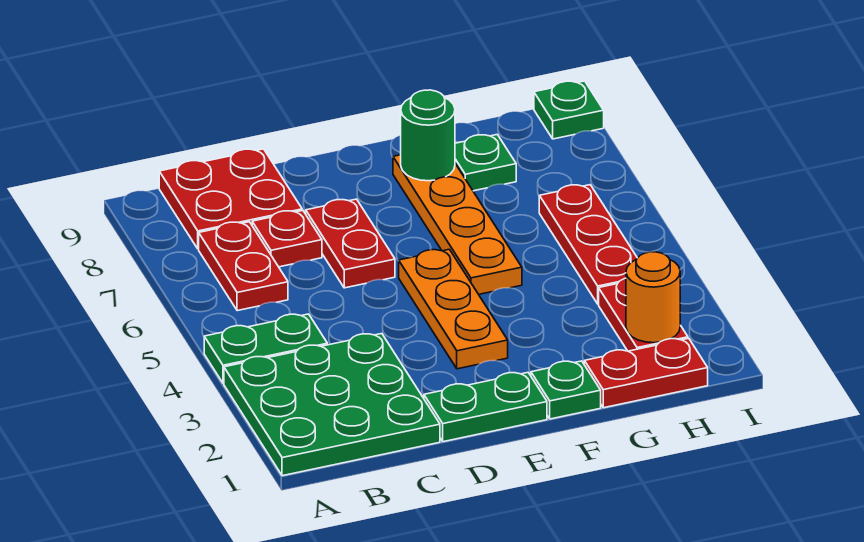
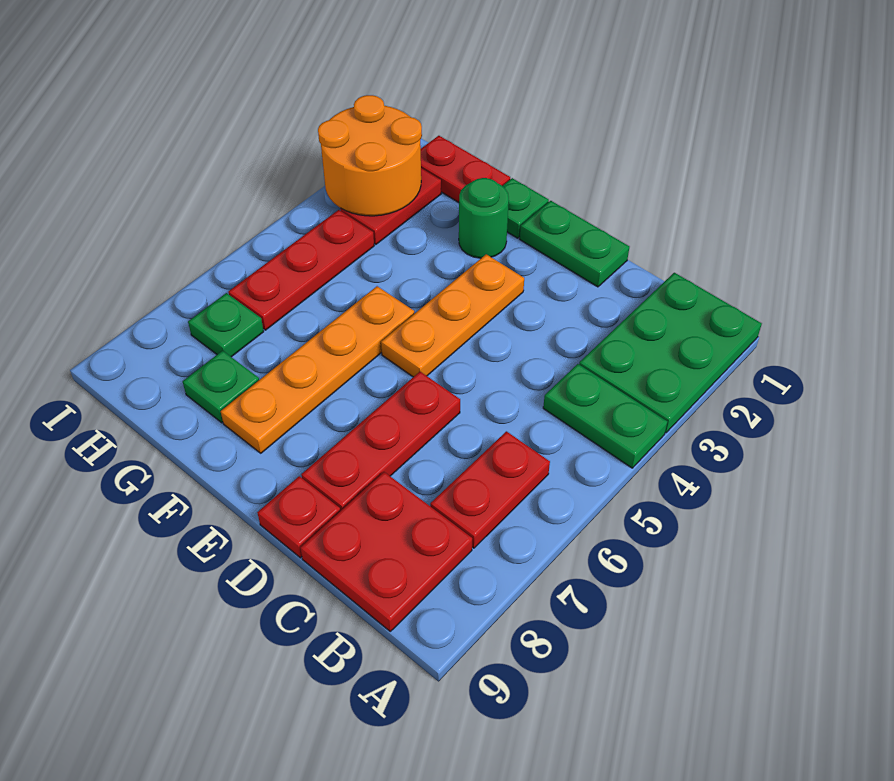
green plate A1:C3 level 1 -> green plate A1:B3 level 1
red plate C7 level 1 -> red plate D9 level 1
red plate D6:D7 level 1 -> red plate D6:D8 level 1
green round brick F8 level 2 -> green round brick F2 level 1
orange round brick H2 level 2 -> orange round brick H2:I3 level 2
green plate I9 level 1 -> green plate H7 level 1

